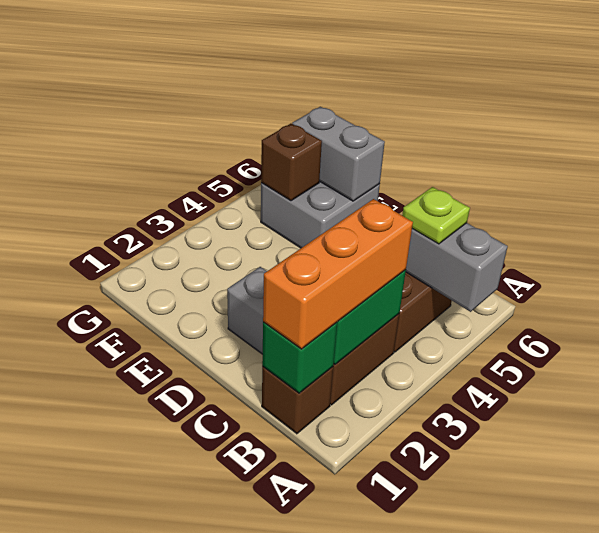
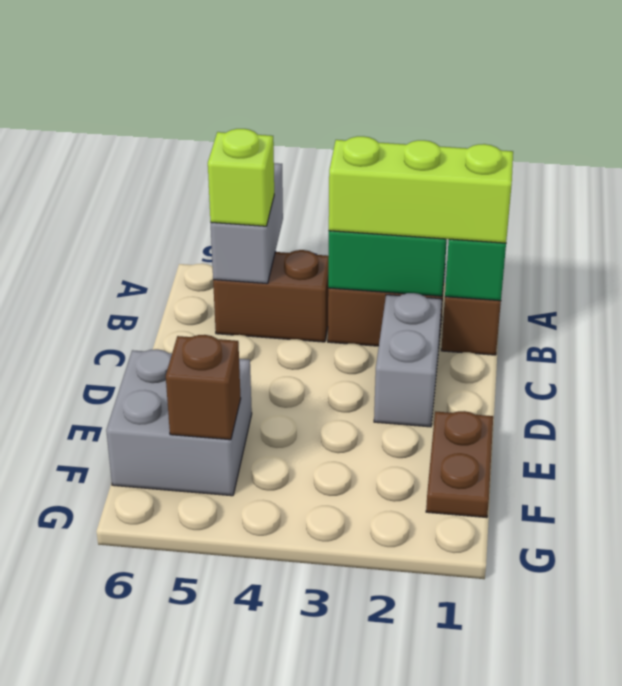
orange brick B1:B3 level 3 -> lime brick B1:B3 level 3
lime plate B5 level 3 -> lime brick B5 level 3
none -> brown plate E1:F1 level 1
grey brick E6:F6 level 2 -> none

